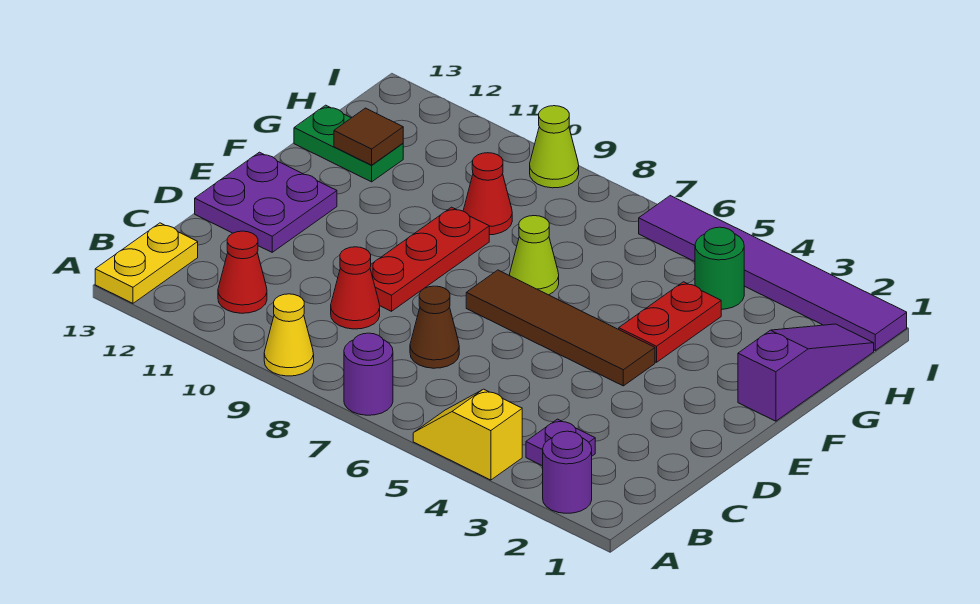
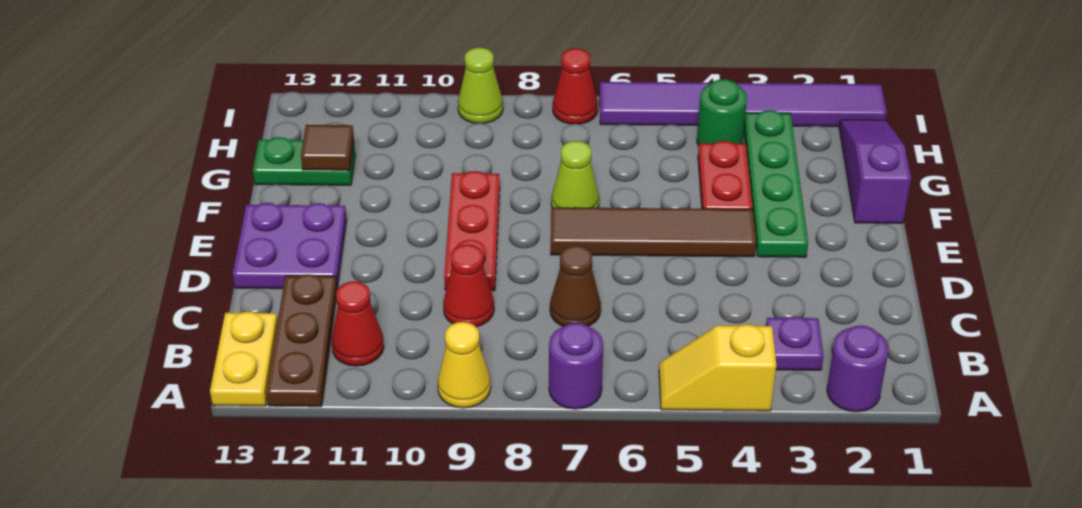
none -> brown plate A12:C12 level 1
none -> green plate E3:H3 level 1
red cone G9 level 1 -> red cone I7 level 1

